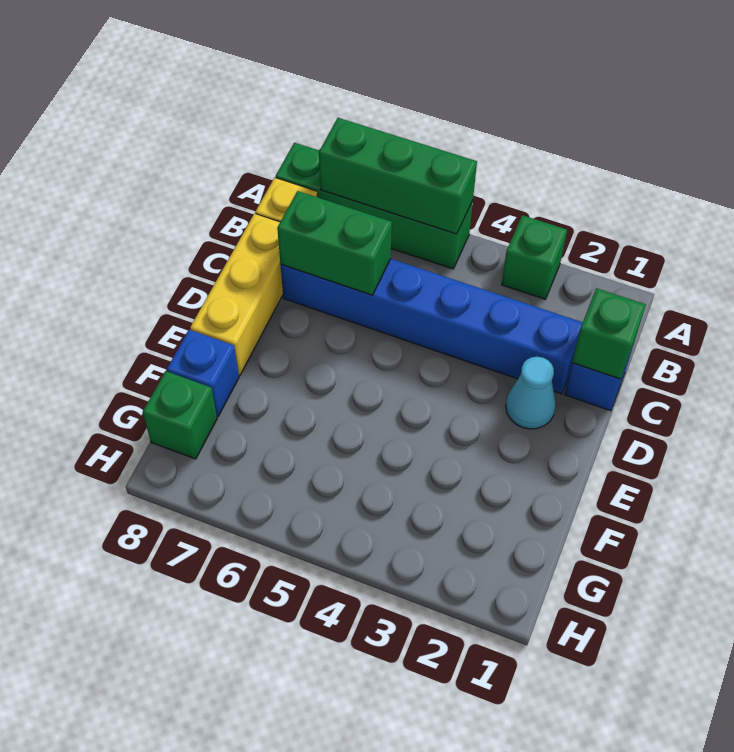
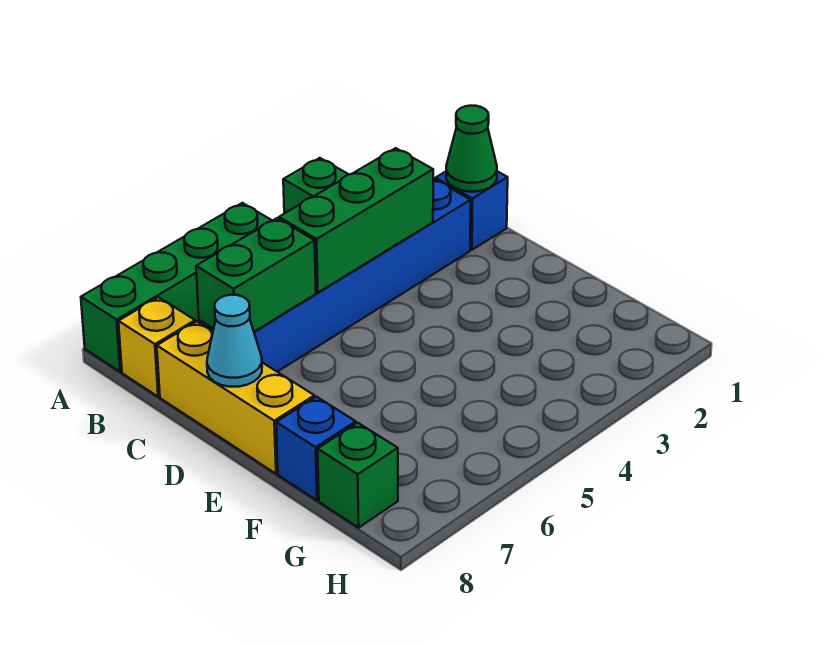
green brick A5:A7 level 2 -> green brick C3:C5 level 2
green brick C1 level 2 -> green cone C1 level 2
cyan cone D2 level 1 -> cyan cone D8 level 2

